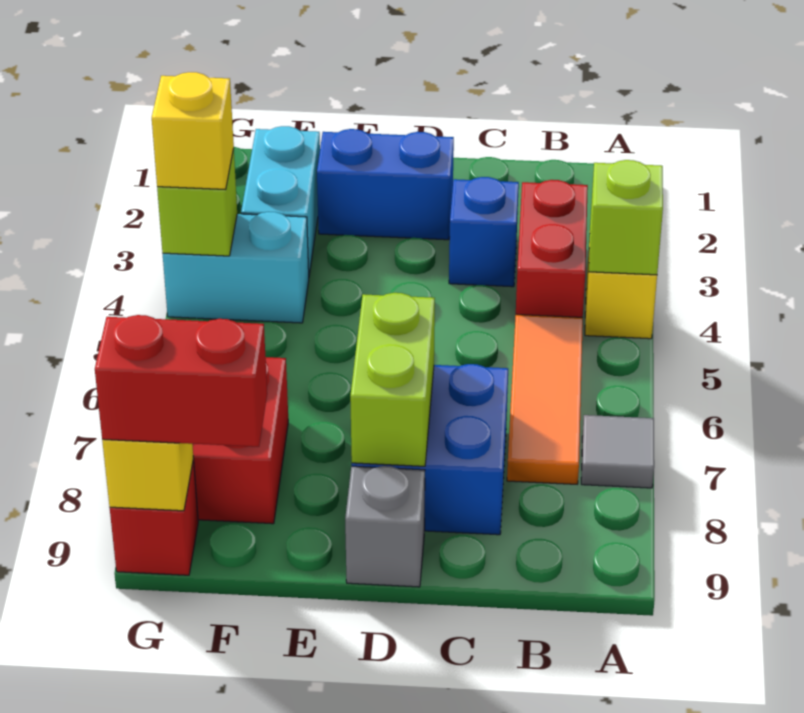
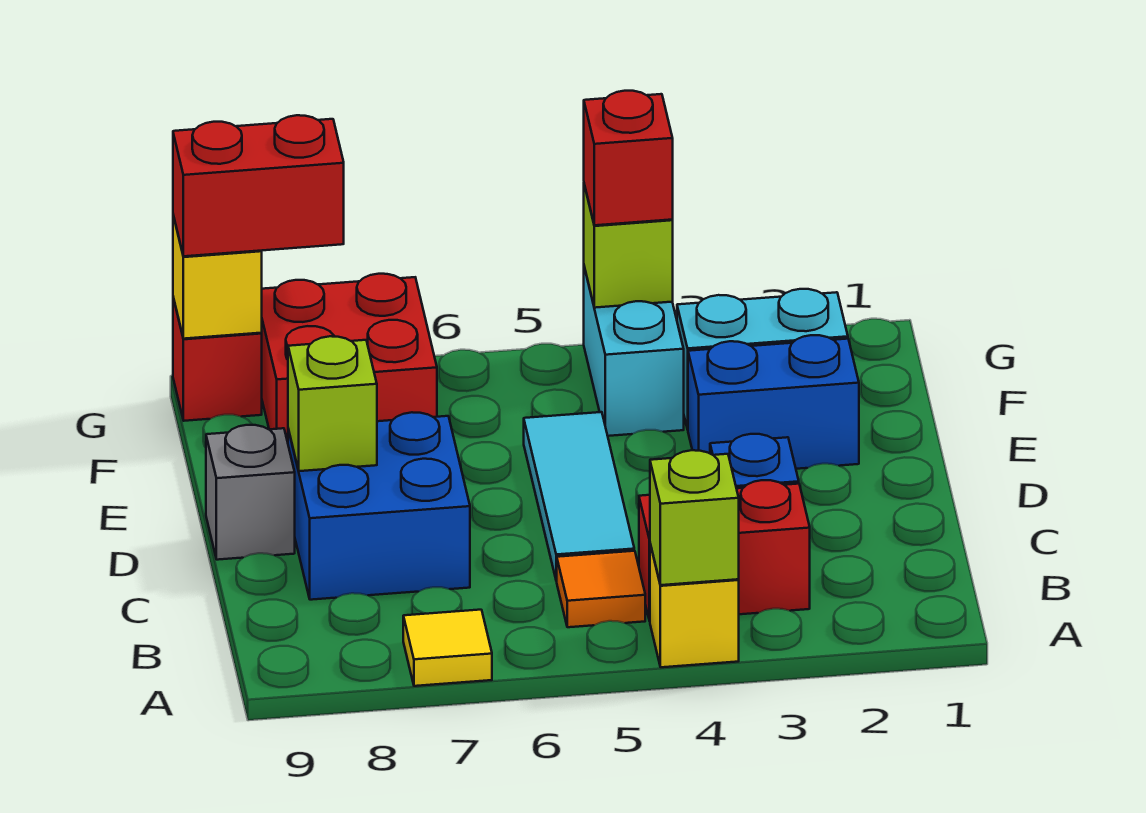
grey tile A7 level 1 -> yellow tile A7 level 1
orange tile B5:B7 level 1 -> orange tile B5 level 1
none -> cyan tile C5:E5 level 1
blue brick D2:E2 level 1 -> blue brick E2:E3 level 1
lime brick D7:D8 level 2 -> lime brick D8 level 2
red brick F9:G9 level 3 -> red brick G8:G9 level 3
yellow brick G4 level 3 -> red brick G4 level 3

